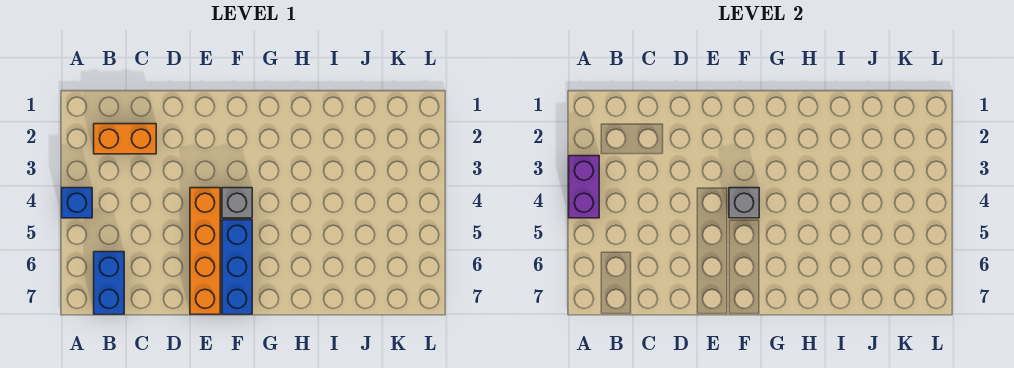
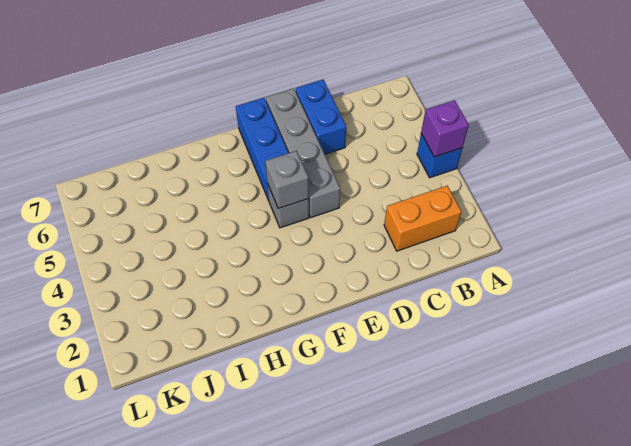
purple brick A3:A4 level 2 -> purple brick A4 level 2
blue brick B6:B7 level 1 -> blue brick D6:D7 level 1
orange brick E4:E7 level 1 -> grey brick E4:E7 level 1

